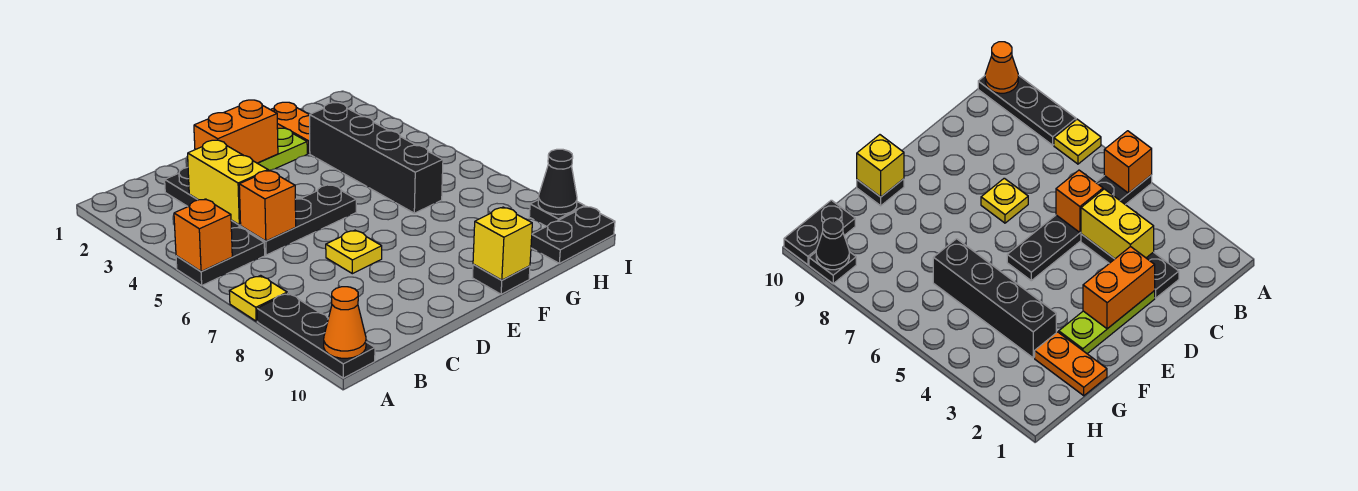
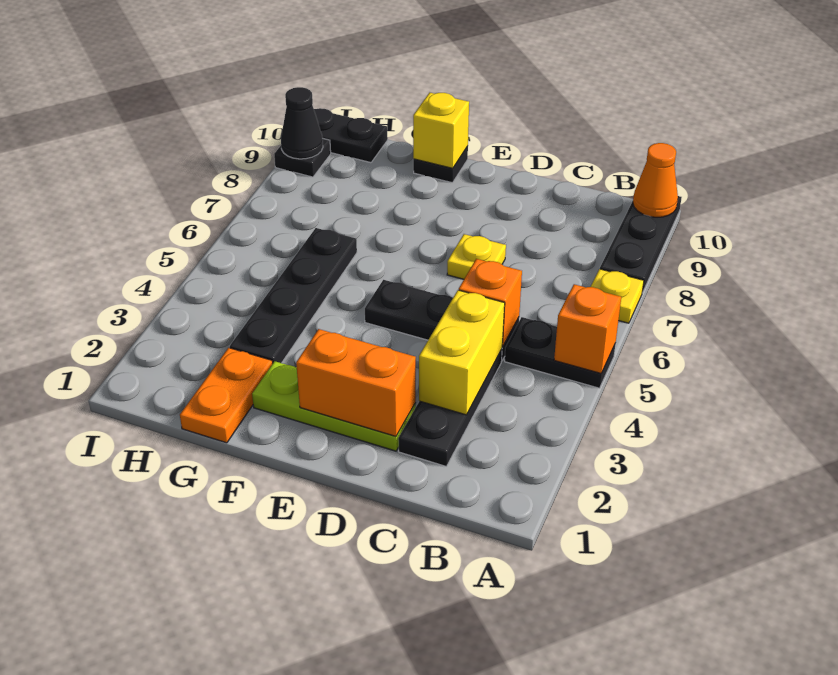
black brick G3:G6 level 1 -> black plate G3:G6 level 1

